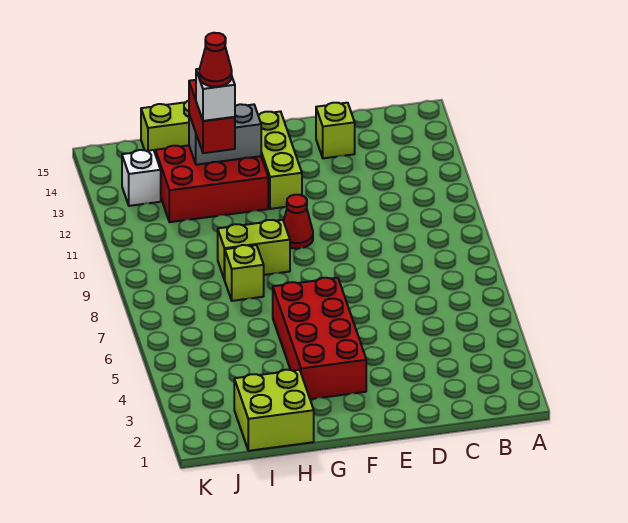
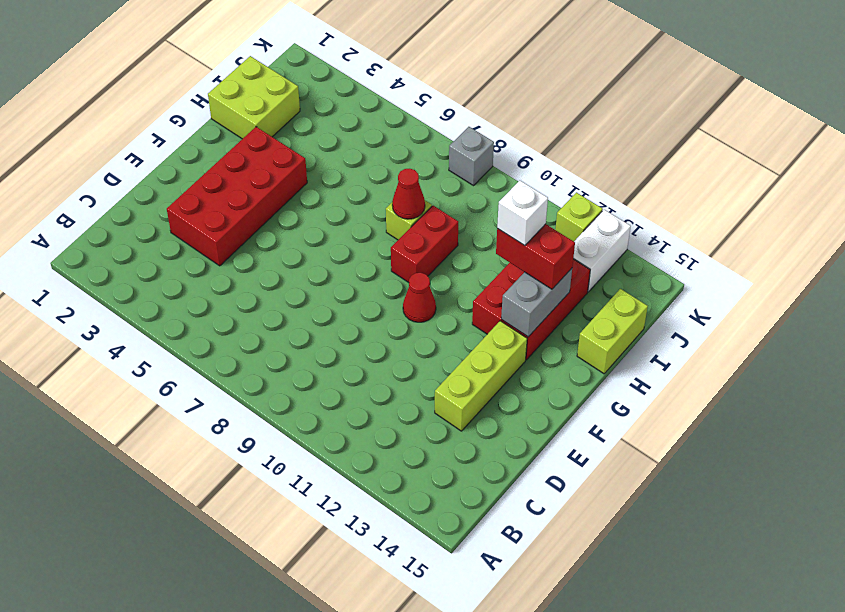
lime brick D14 level 1 -> lime brick K12 level 1
red brick F3:G6 level 1 -> red brick D3:G4 level 1
lime brick F12:F14 level 1 -> lime brick D13:F13 level 1
lime brick G9:H9 level 1 -> red brick G9:H9 level 1
red cone H12 level 5 -> red cone H8 level 2
white brick J13 level 1 -> white brick J13:K13 level 1
none -> grey brick K8 level 1

